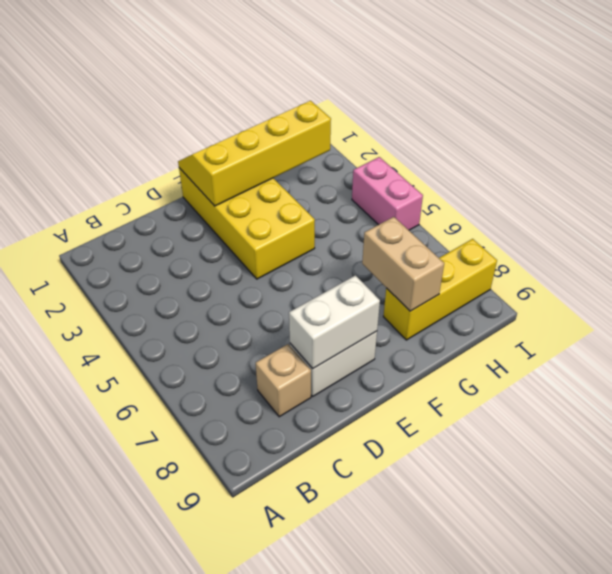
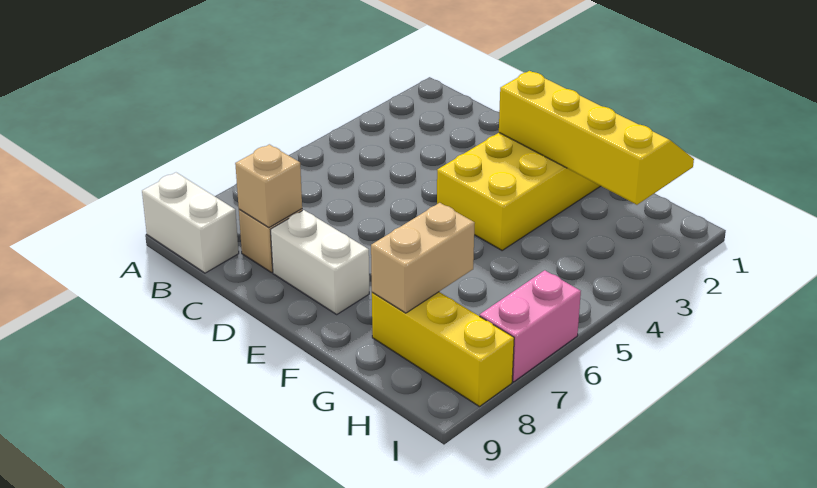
none -> tan brick C8 level 2
white brick D8:E8 level 2 -> white brick A9:B9 level 1
pink brick I4:I5 level 1 -> pink brick I6:I7 level 1

